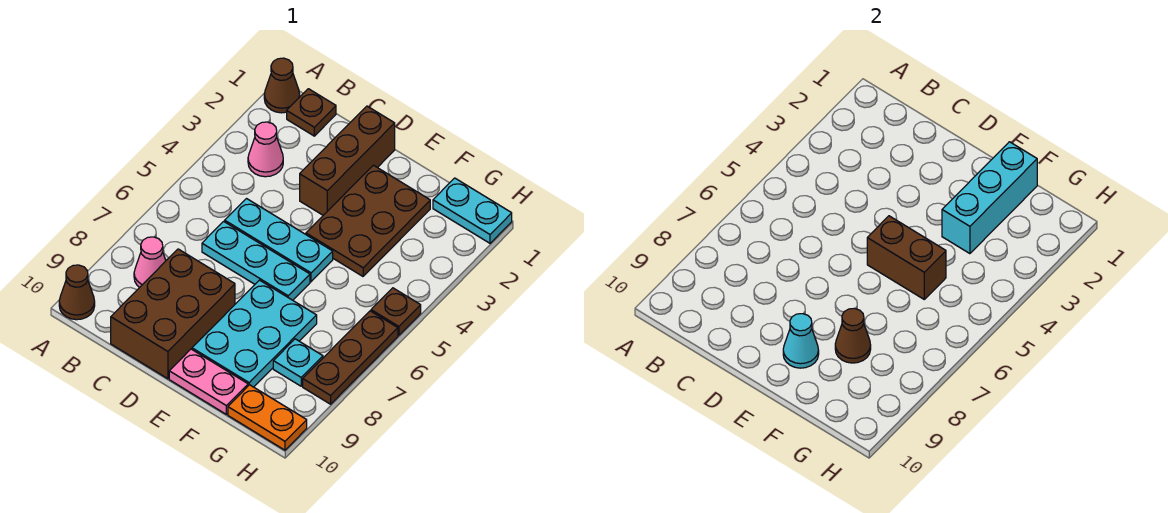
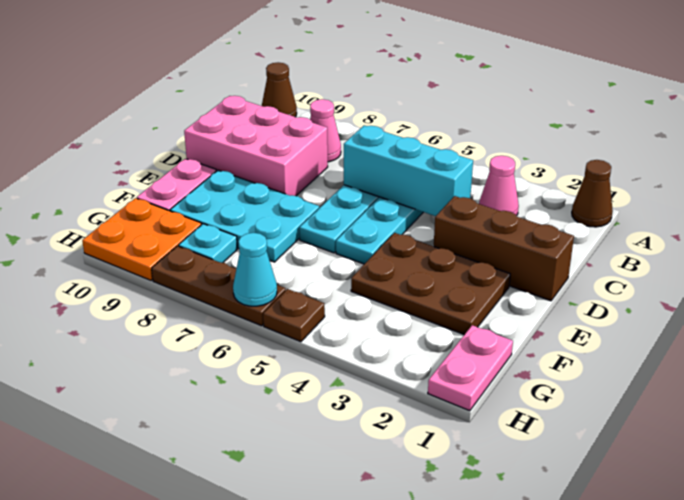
brown plate B1 level 1 -> none
brown brick C8:D10 level 1 -> pink brick C8:D10 level 1
brown brick E5:F5 level 2 -> none
cyan cone E9 level 2 -> cyan cone H6 level 2
cyan brick F1:F3 level 2 -> cyan brick C4:C6 level 2
brown cone F8 level 2 -> none
cyan plate G1:H1 level 1 -> pink plate G1:H1 level 1
orange plate G10:H10 level 1 -> orange plate G9:H10 level 1

